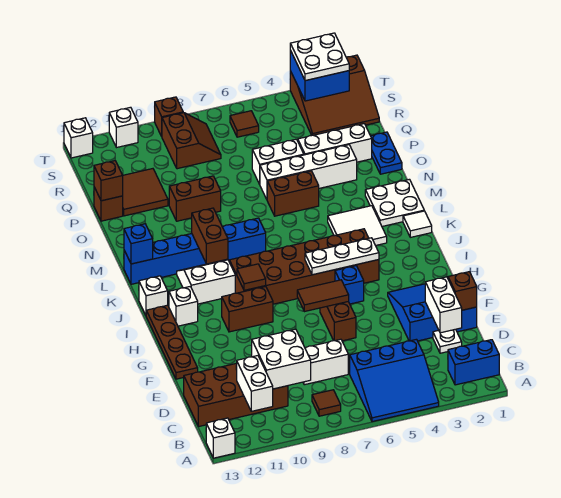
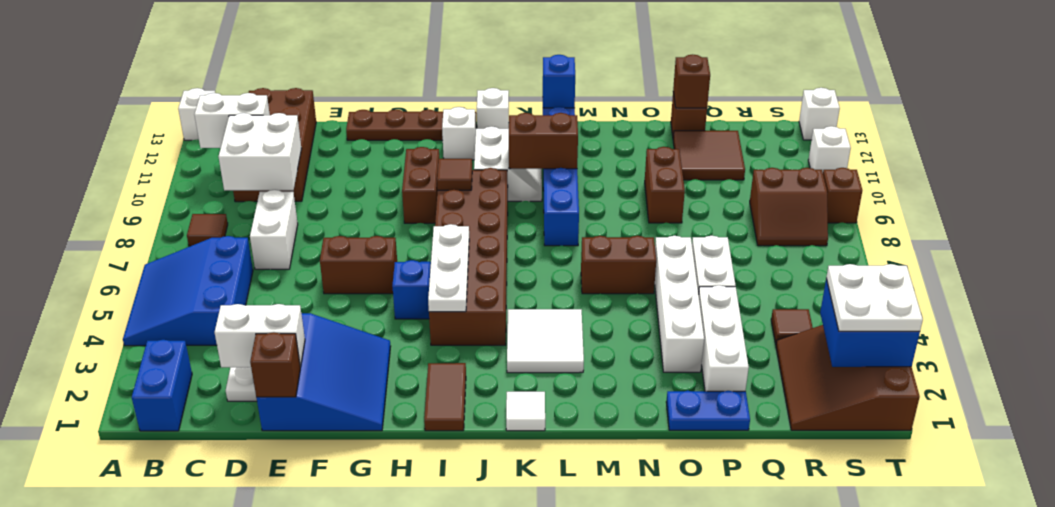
brown tile G6:G7 level 2 -> brown tile I1:I2 level 1
white plate L1:M2 level 1 -> none
brown brick N5:N6 level 1 -> brown brick M6:N6 level 1
brown tile S6 level 1 -> brown tile R4 level 1

